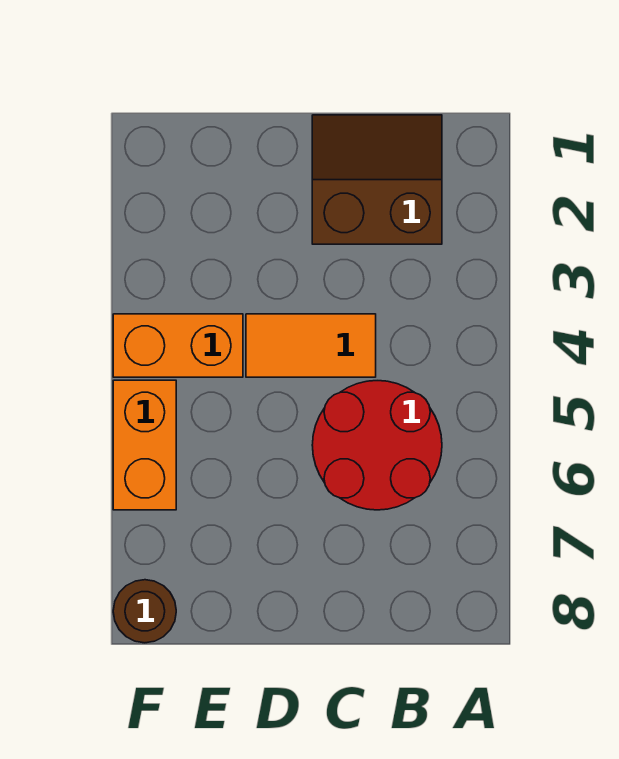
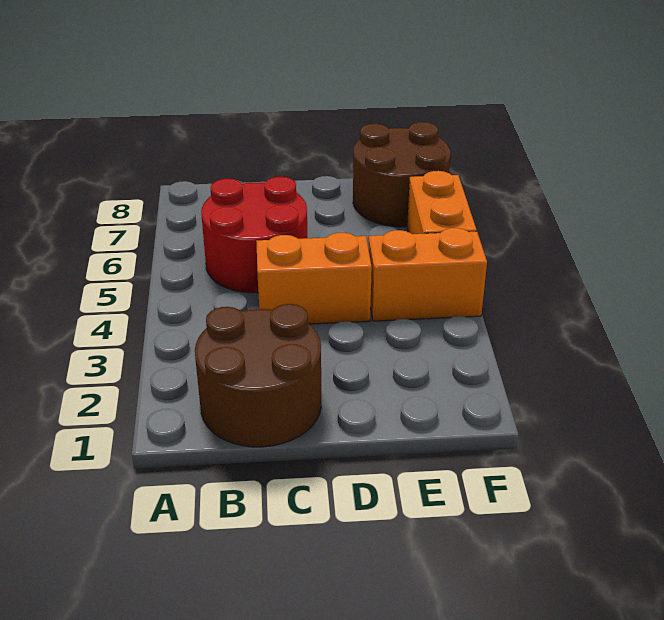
brown slope B1:C2 level 1 top 2 -> brown round brick B1:C2 level 1
orange tile C4:D4 level 1 -> orange brick C4:D4 level 1
brown round brick F8 level 1 -> brown round brick E7:F8 level 1

